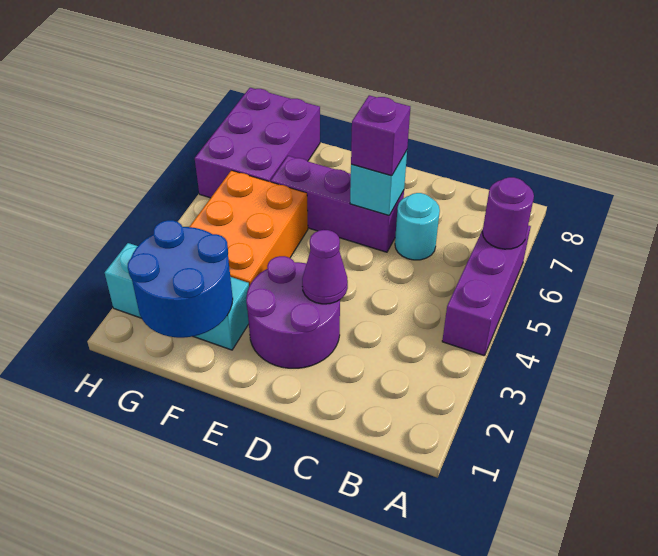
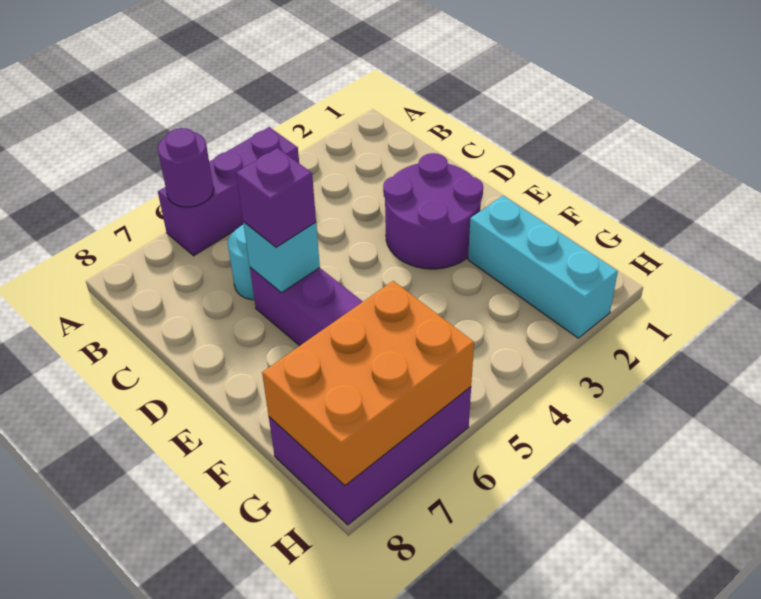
purple cone D3 level 2 -> none
blue round brick F1:G2 level 2 -> none
orange brick F3:G5 level 1 -> orange brick G6:H8 level 2

